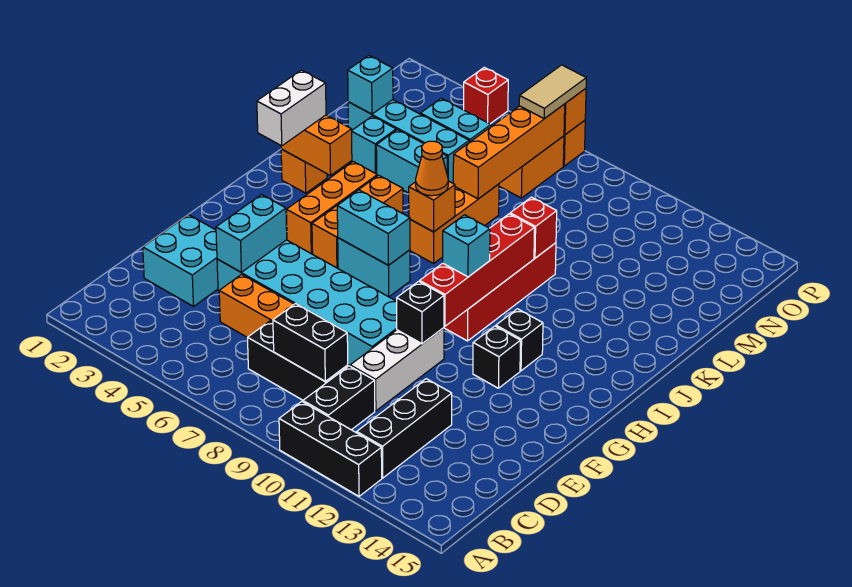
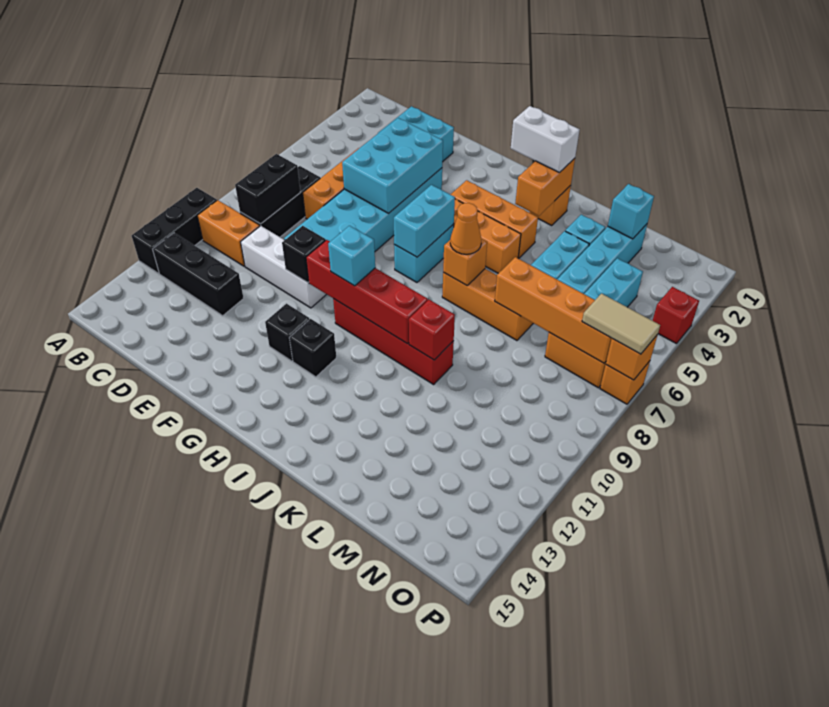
black brick B10:C10 level 1 -> orange brick B10:C10 level 1
cyan brick E4:F4 level 2 -> cyan brick E4:F6 level 2

